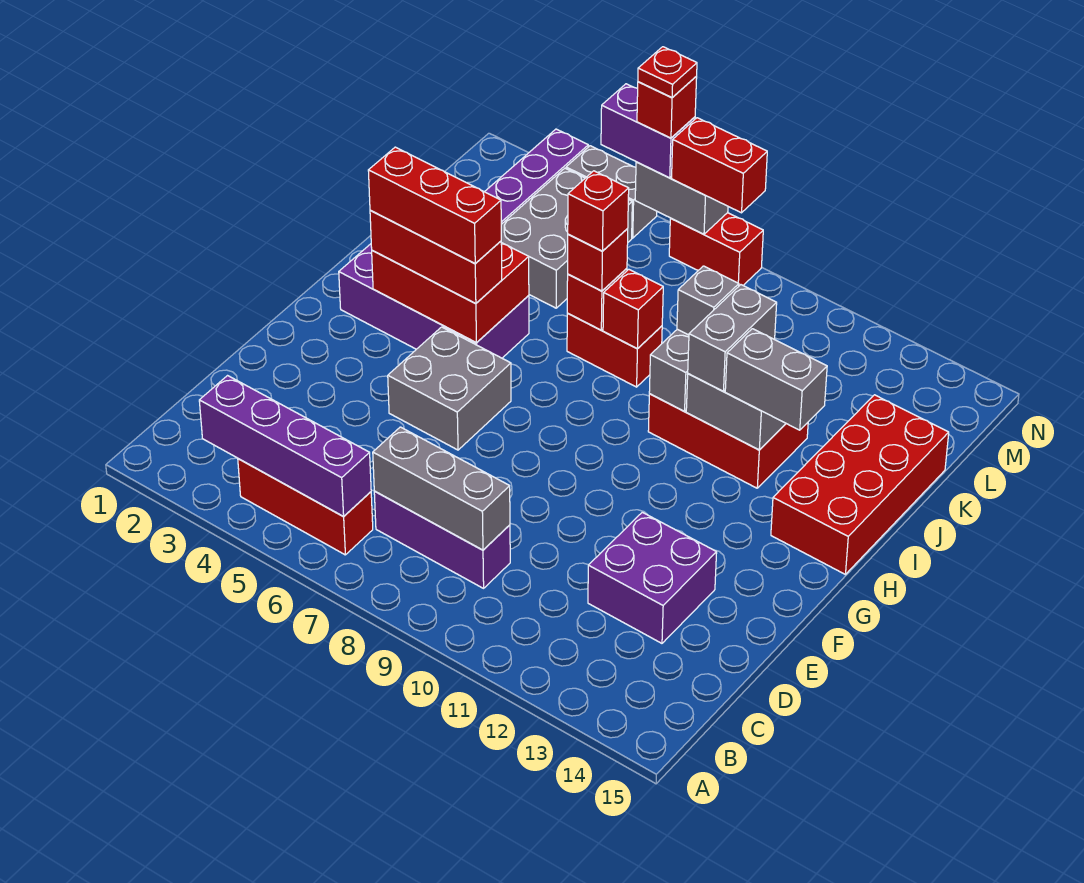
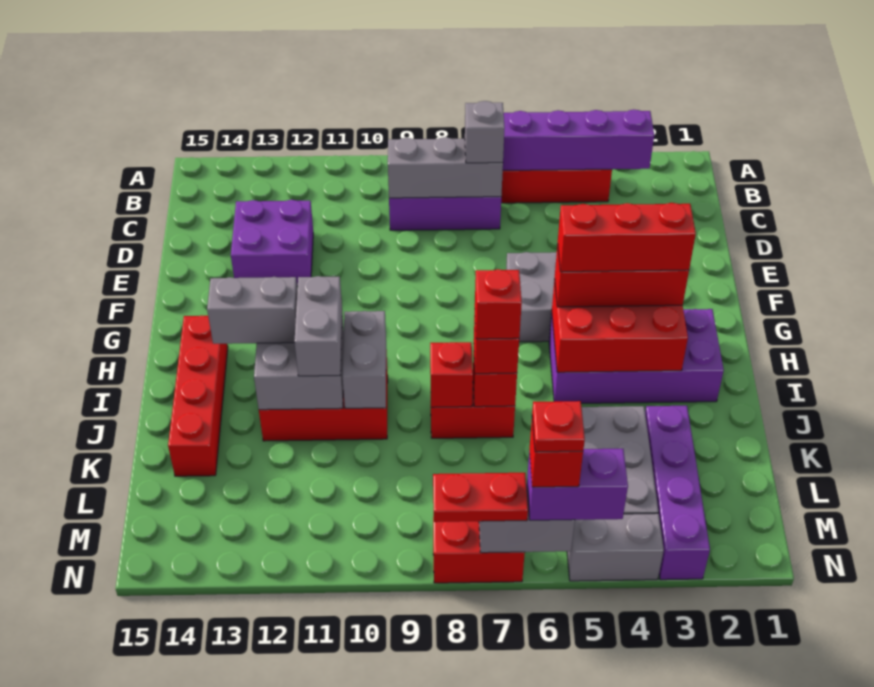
red brick H14:K15 level 1 -> red brick H14:K14 level 1
grey brick J10 level 3 -> grey brick C7 level 3
red brick N7:N8 level 3 -> red plate N7:N8 level 3

